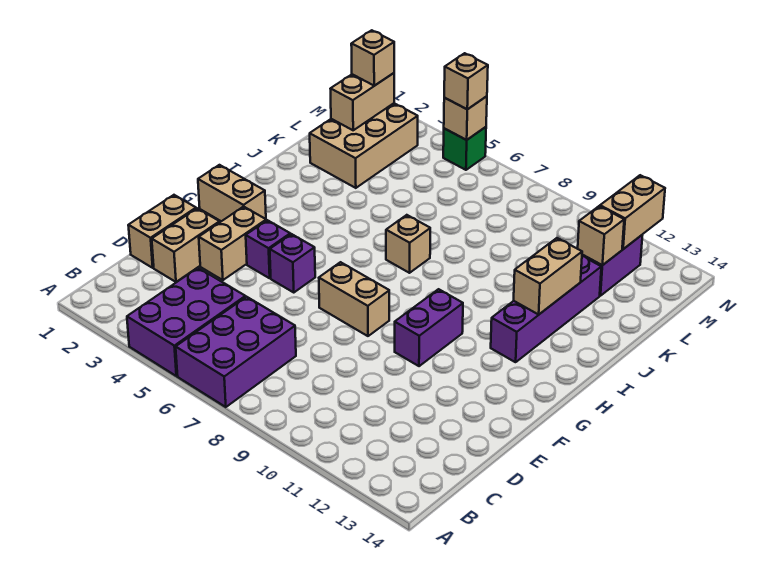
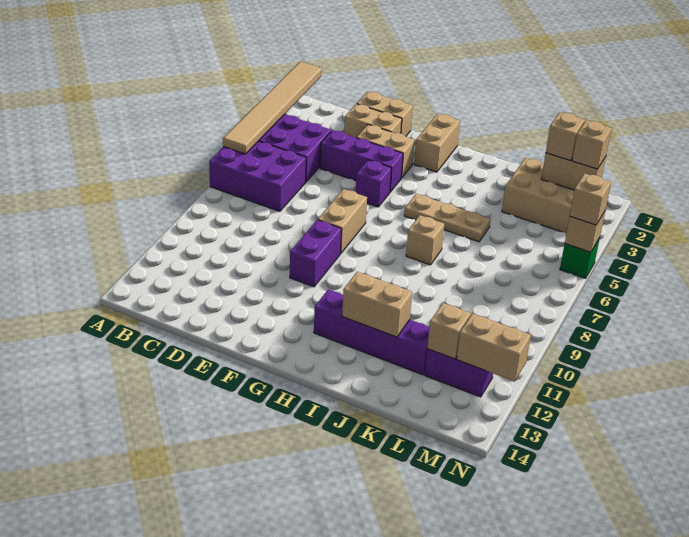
none -> tan tile A1:A6 level 2
purple brick F4 level 1 -> purple brick D4:F4 level 1
purple brick F10:G10 level 1 -> purple brick F9:F10 level 1
none -> tan plate H5:J5 level 1
none -> tan brick L2 level 3

